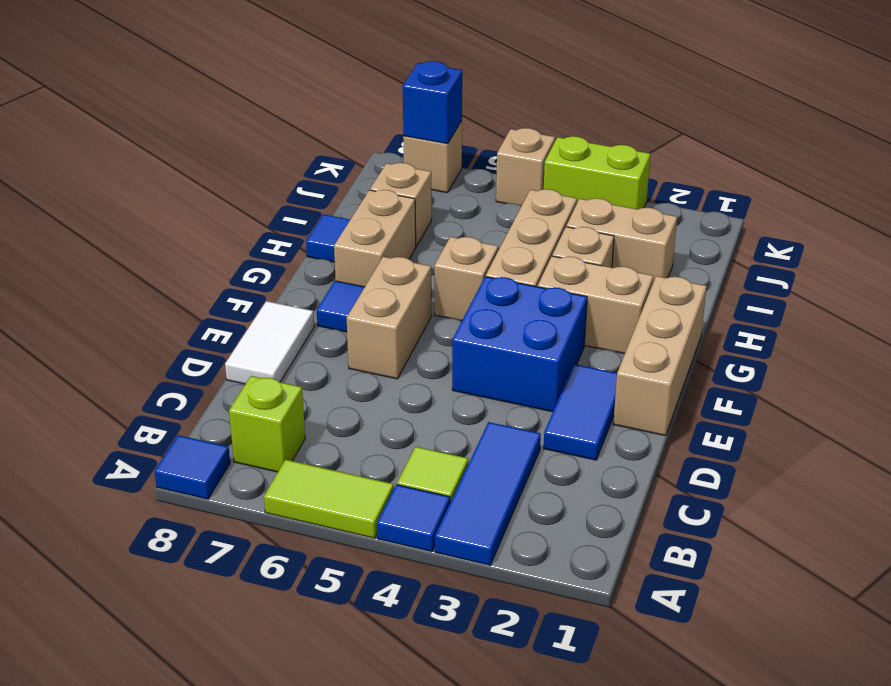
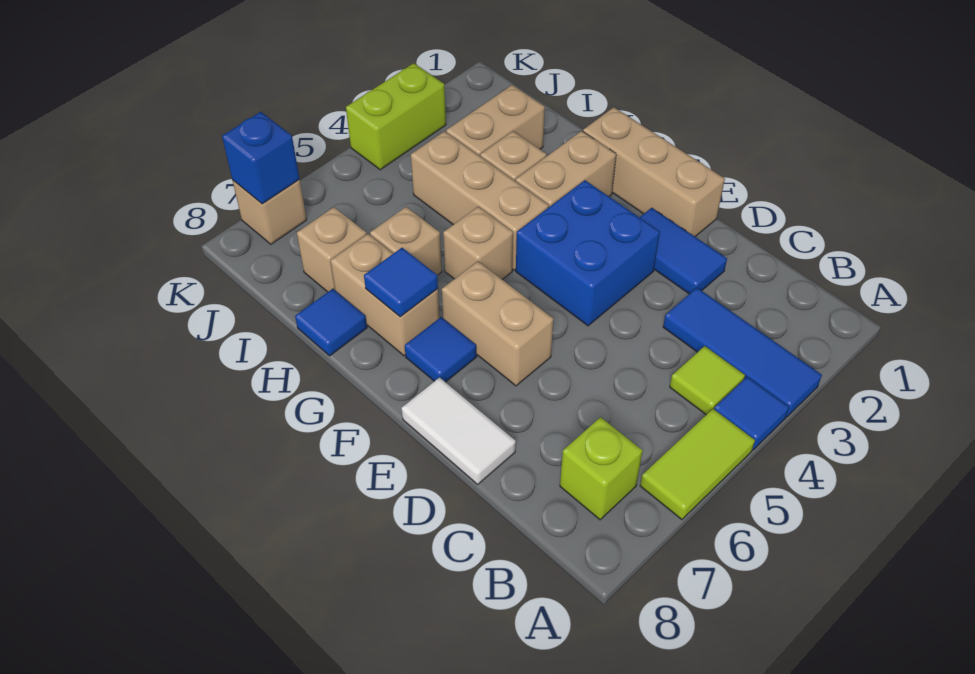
blue tile A8 level 1 -> blue tile G7 level 2
tan brick K5 level 1 -> tan brick H6 level 1

